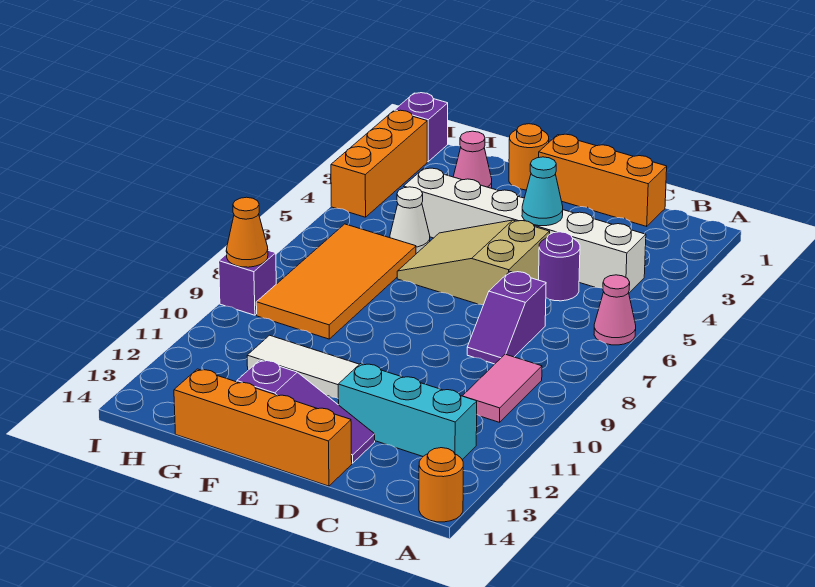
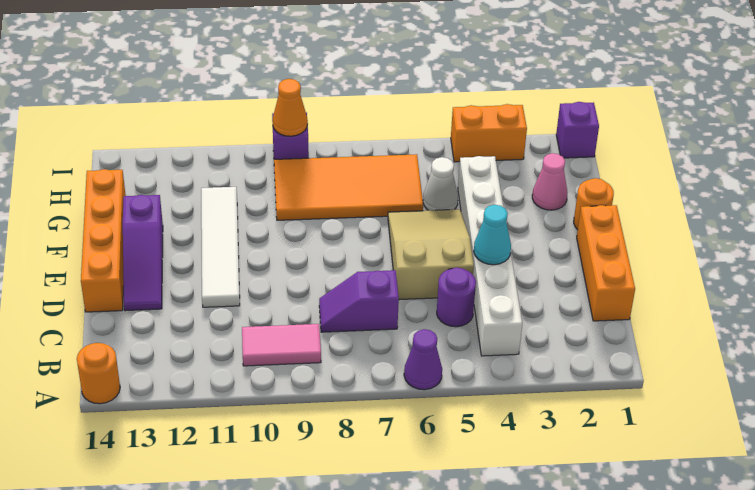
pink cone A6 level 1 -> purple cone A6 level 1
cyan brick B12:D12 level 1 -> none
orange brick I2:I4 level 1 -> orange brick I3:I4 level 1

